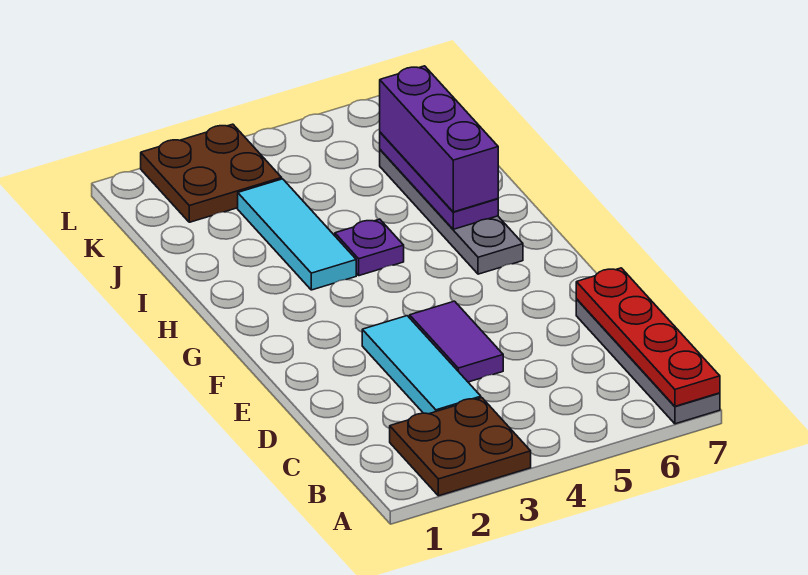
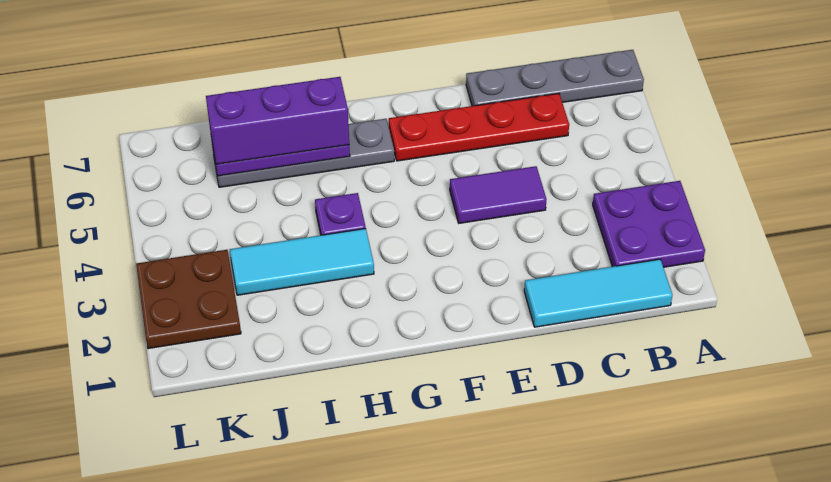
brown plate A2:B3 level 1 -> purple plate A2:B3 level 1
red plate A7:D7 level 2 -> red plate C6:F6 level 1
cyan tile C3:E3 level 1 -> cyan tile B1:D1 level 1

